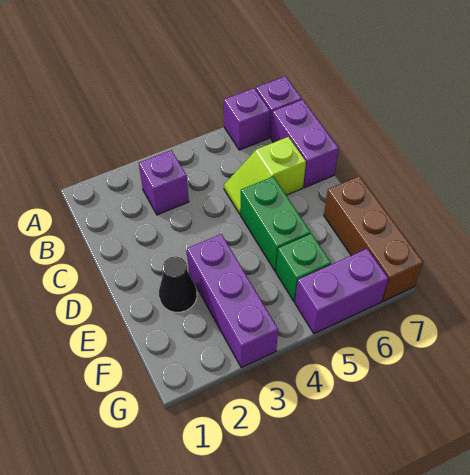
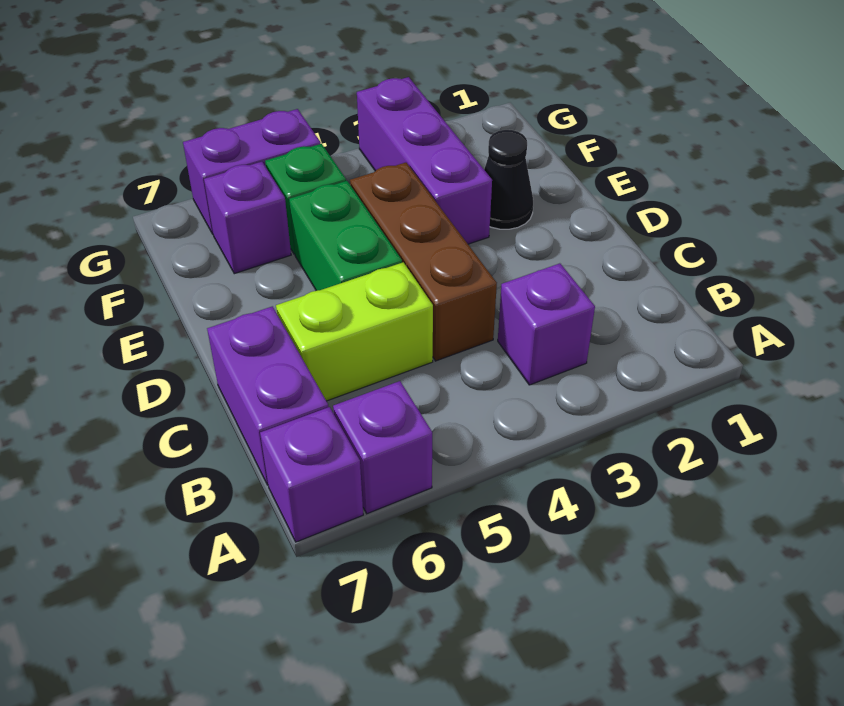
lime slope C5:C6 level 1 top 6 -> lime brick C5:C6 level 1
brown brick E7:G7 level 1 -> brown brick C4:E4 level 1
none -> purple brick F6 level 1

